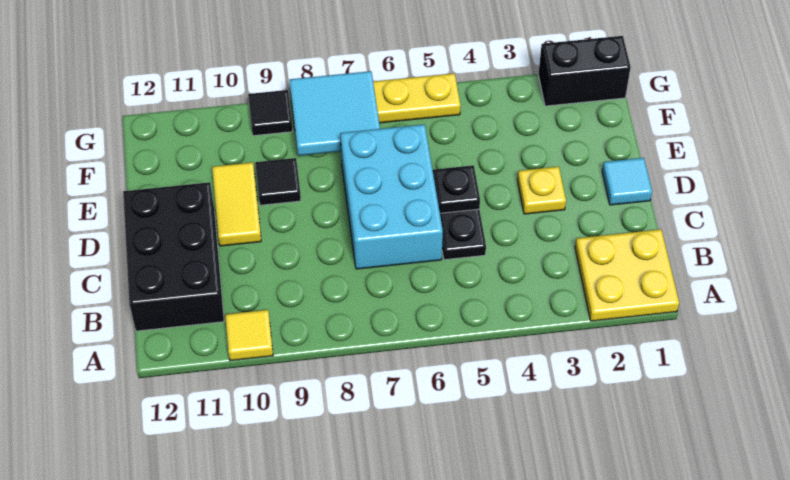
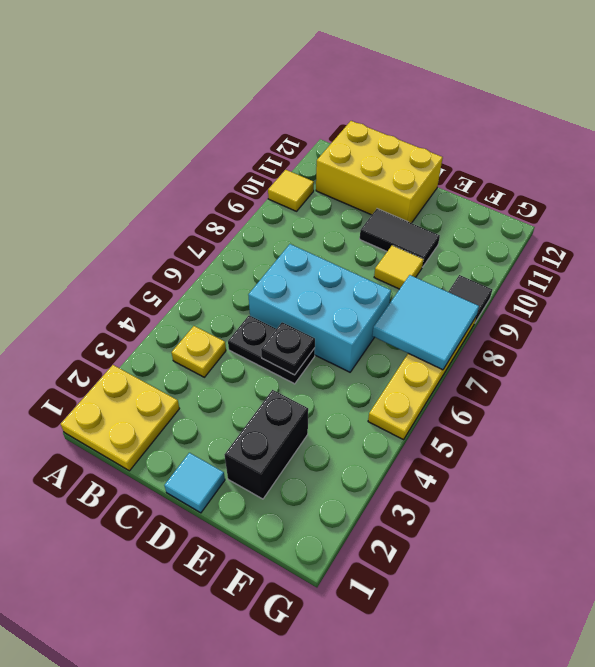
black brick B11:D12 level 1 -> yellow brick B11:D12 level 1
yellow plate D3 level 1 -> yellow plate B4 level 1
yellow tile D10:E10 level 1 -> black tile D10:E10 level 1
black tile E9 level 1 -> yellow tile E9 level 1
black brick G1:G2 level 1 -> black brick E2:E3 level 1

